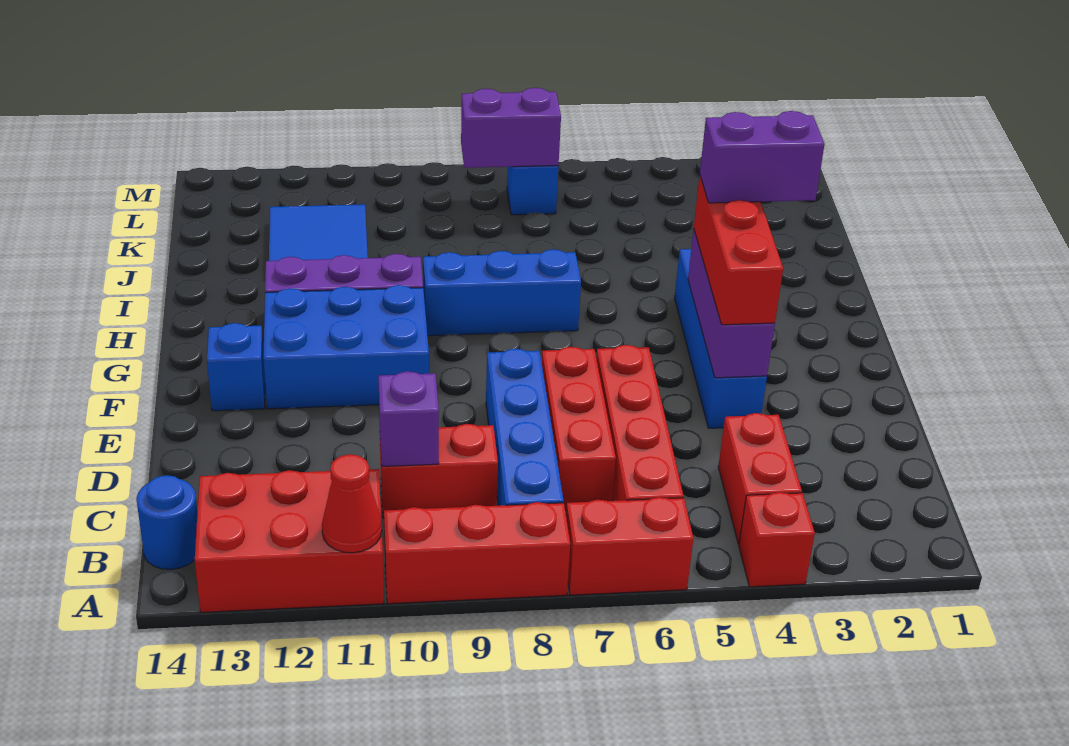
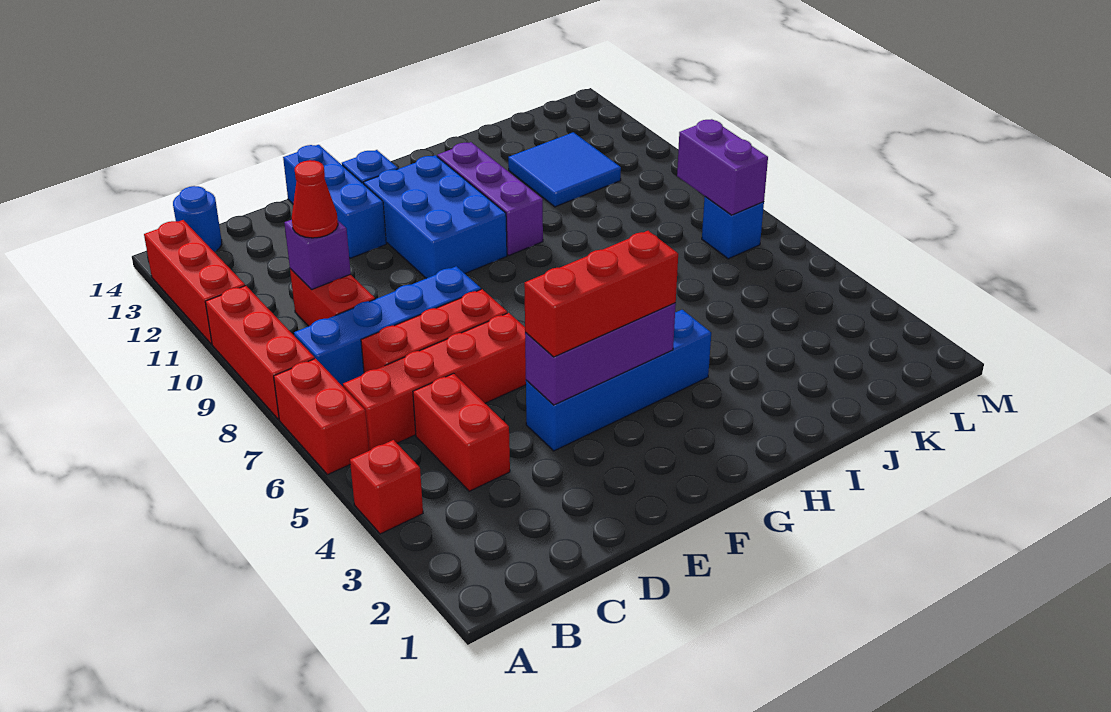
red brick A11:B13 level 1 -> red brick A11:A13 level 1
red cone A11 level 2 -> red cone C10 level 3
red brick B4:C4 level 1 -> red brick C4:C5 level 1
purple brick G3:G4 level 4 -> none
blue brick H7:H9 level 1 -> blue brick E12:E14 level 1

